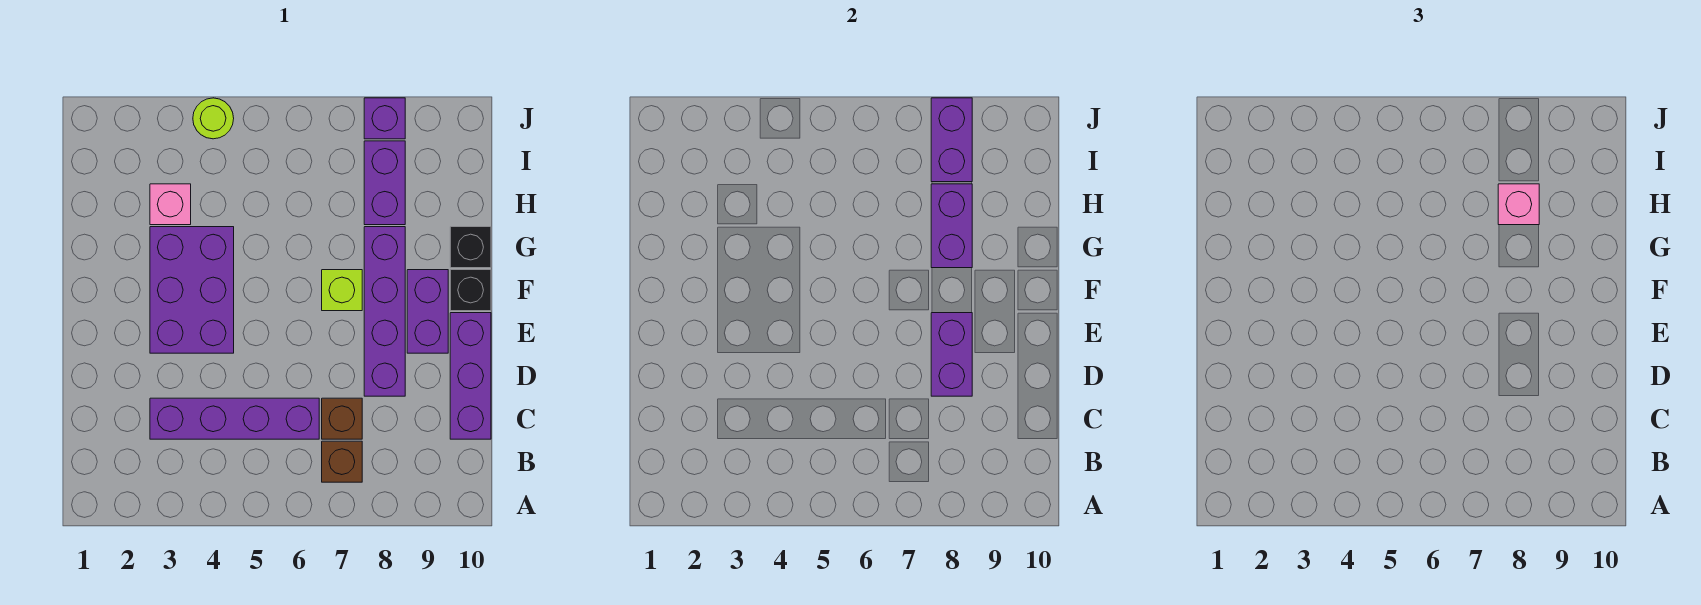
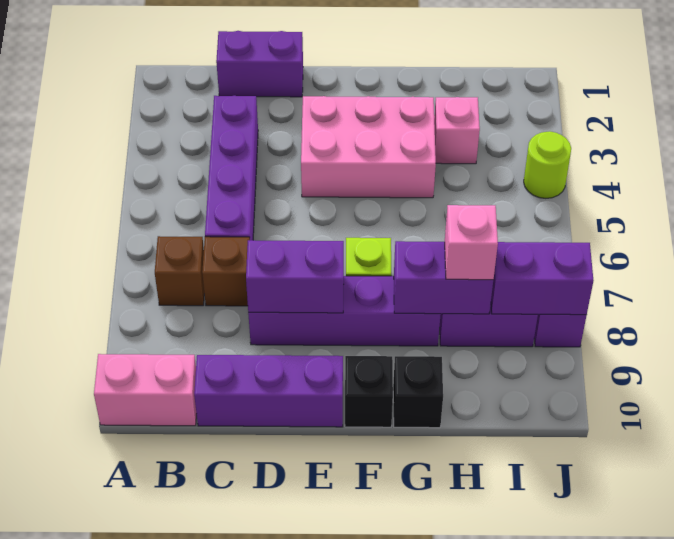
none -> pink brick A10:B10 level 1
purple brick E3:G4 level 1 -> pink brick E3:G4 level 1
purple brick E9:F9 level 1 -> purple brick C1:D1 level 1

